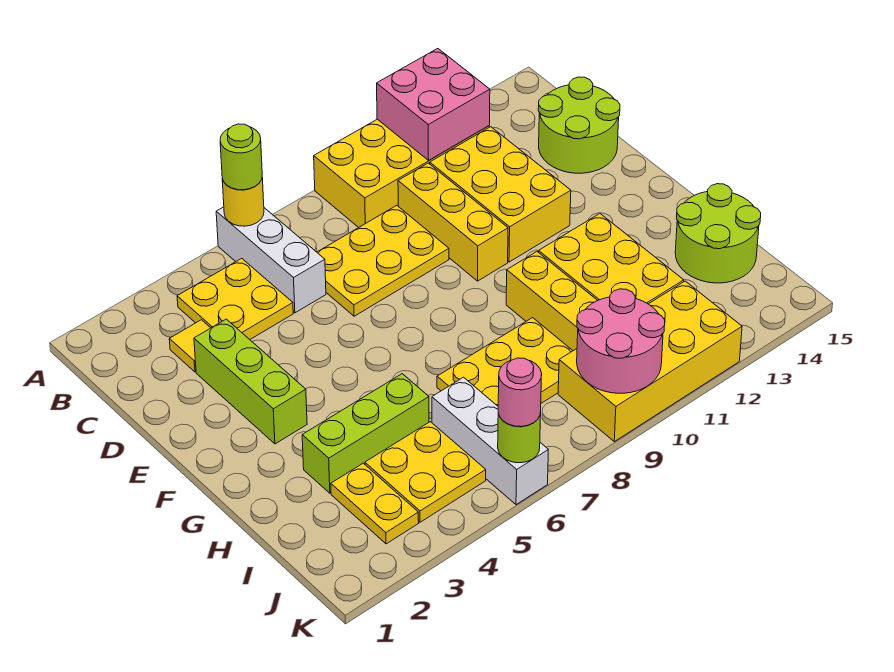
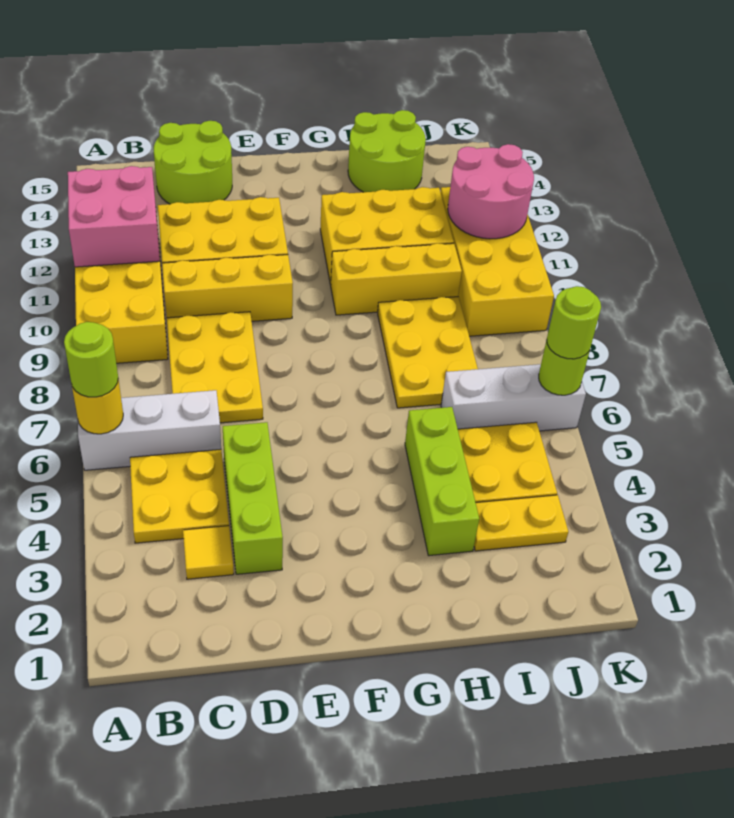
lime brick D3:F3 level 1 -> lime brick D3:D5 level 1
pink round brick J9:K10 level 2 -> pink round brick J11:K12 level 2
pink round brick K6 level 3 -> lime round brick K6 level 3

